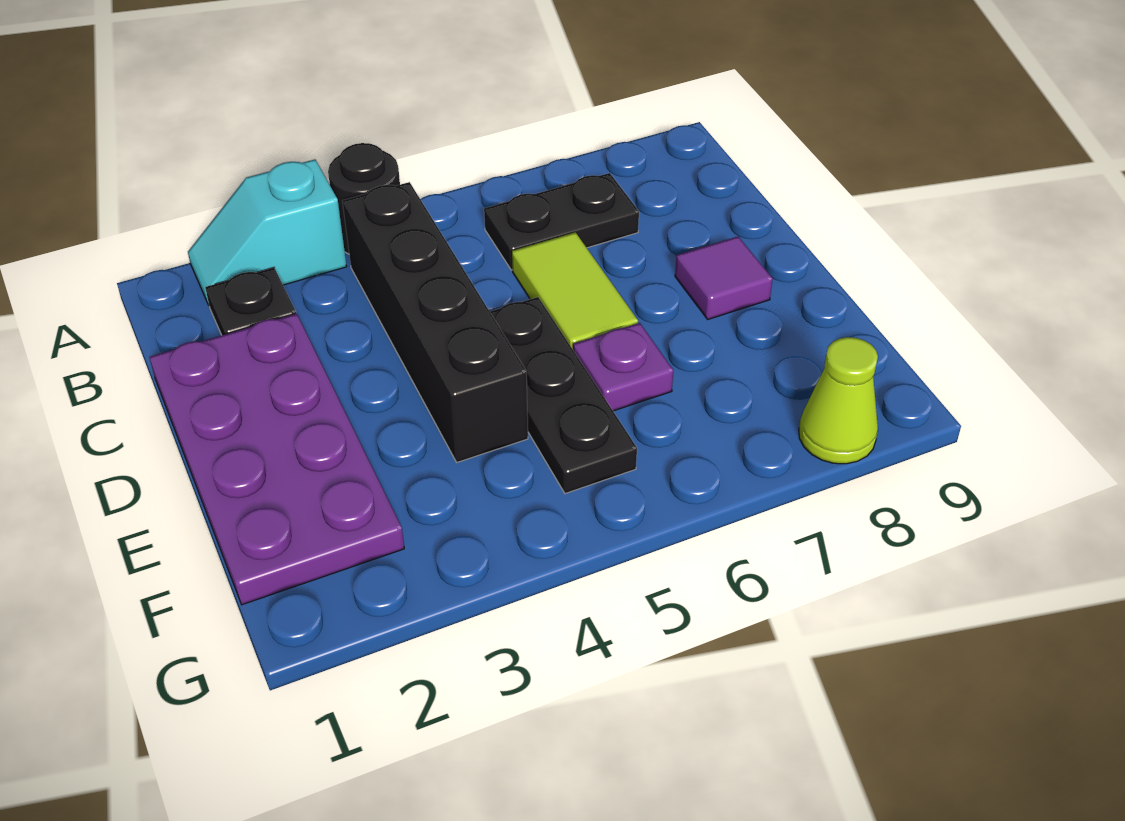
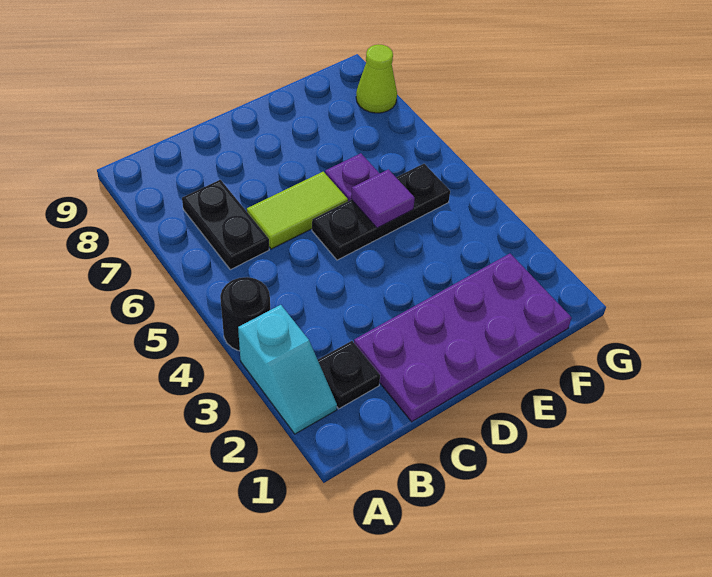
black brick B4:E4 level 1 -> none
purple tile D8 level 1 -> purple tile E5 level 2

